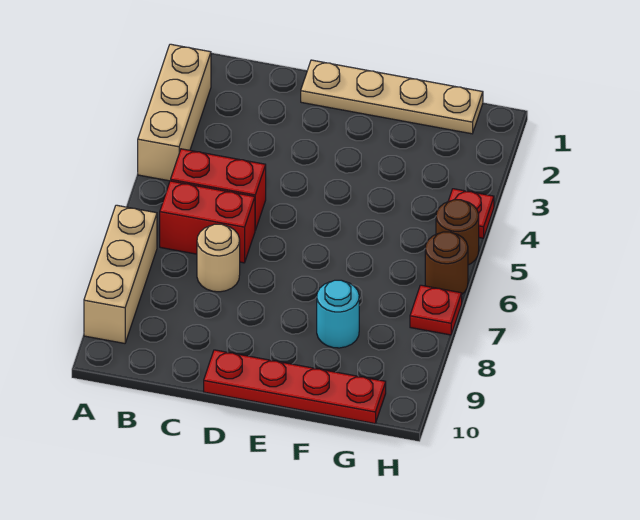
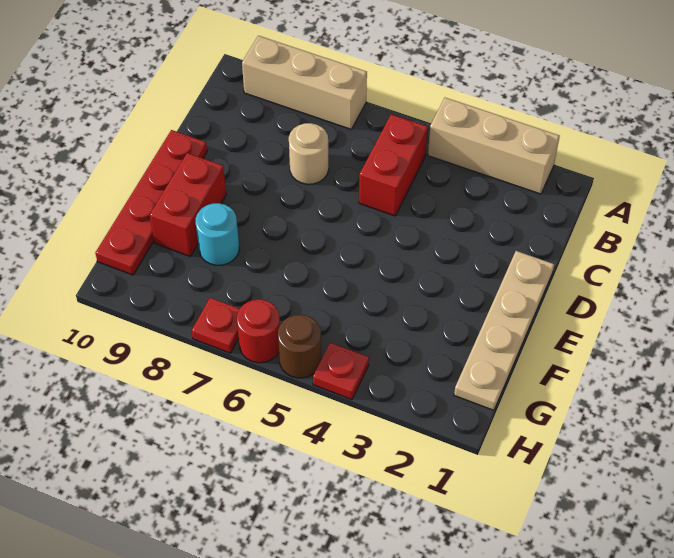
red brick B6:C6 level 1 -> red brick E9:F9 level 1
brown round brick H6 level 1 -> red round brick H6 level 1

